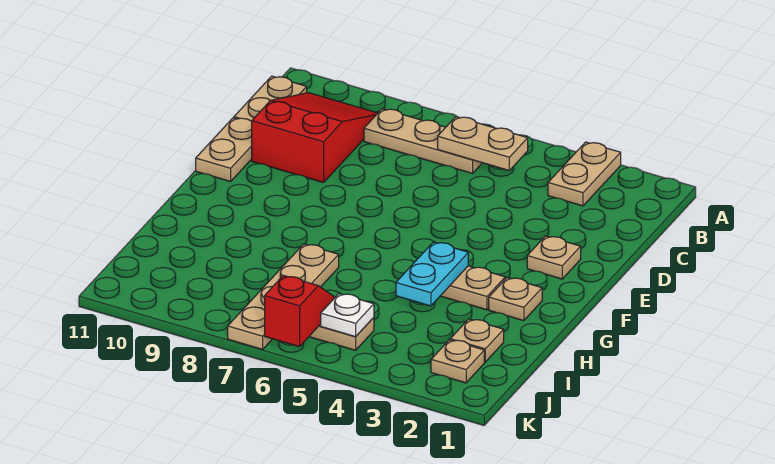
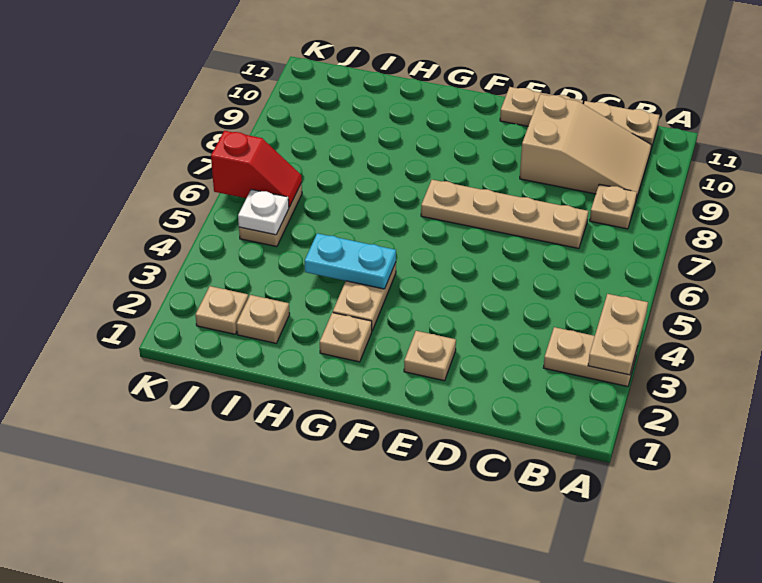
tan plate B5:B6 level 2 -> tan plate A3:A4 level 2
tan plate B6:B8 level 1 -> tan plate B8 level 1
red slope B9:D10 level 1 top D -> tan slope B9:D10 level 1 top D
tan plate H7:K7 level 1 -> tan plate C7:F7 level 1

